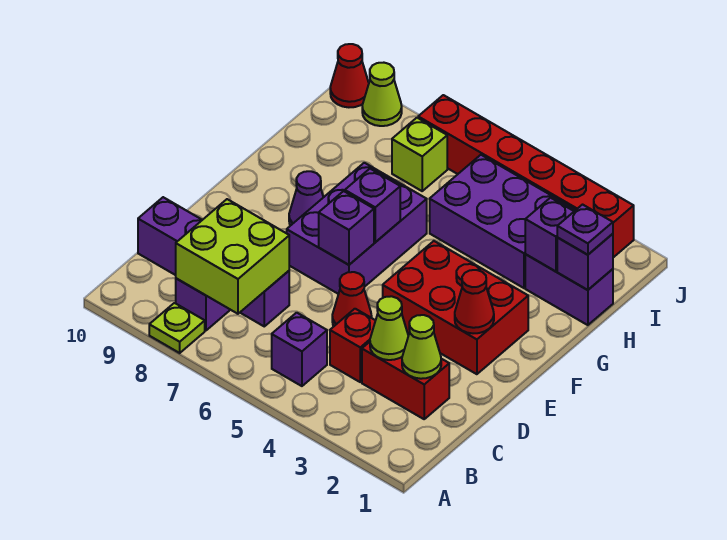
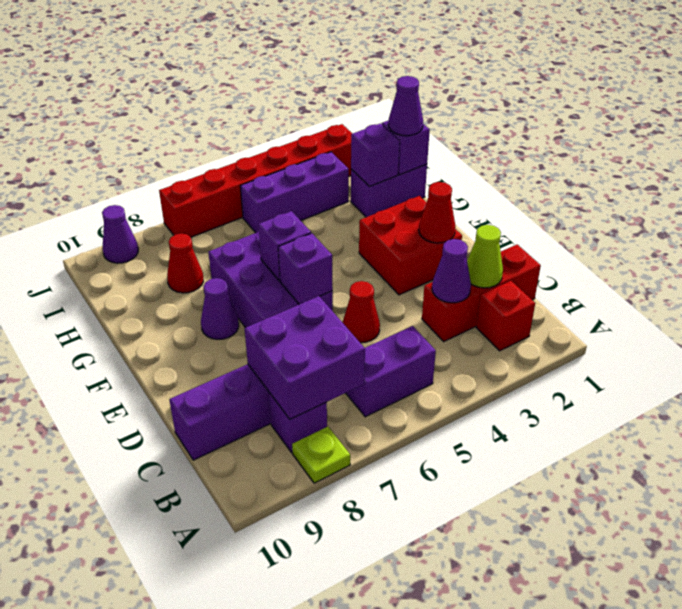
purple brick B5 level 1 -> purple brick B5:B6 level 1
lime brick B7:C8 level 2 -> purple brick B7:C8 level 2
red brick C2:C3 level 1 -> red brick C1:C3 level 1
lime cone C3 level 2 -> purple cone C3 level 2
red brick C4 level 1 -> red brick B2 level 1
red brick E2:F4 level 1 -> red brick E2:F3 level 1
purple plate H1 level 3 -> purple cone H1 level 3
purple brick H3:I5 level 1 -> purple brick I3:I5 level 1
lime brick I7 level 1 -> none
lime cone J9 level 1 -> purple cone J9 level 1
red cone J10 level 1 -> red cone H8 level 1

